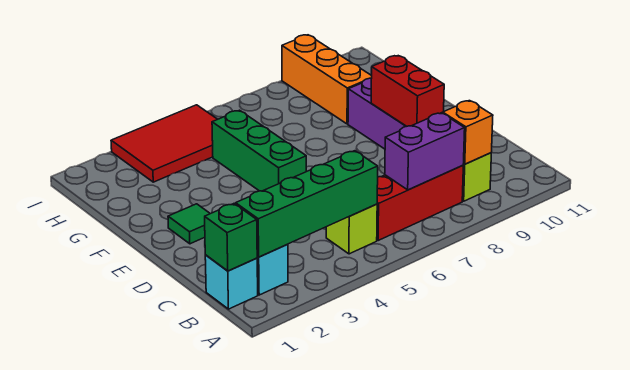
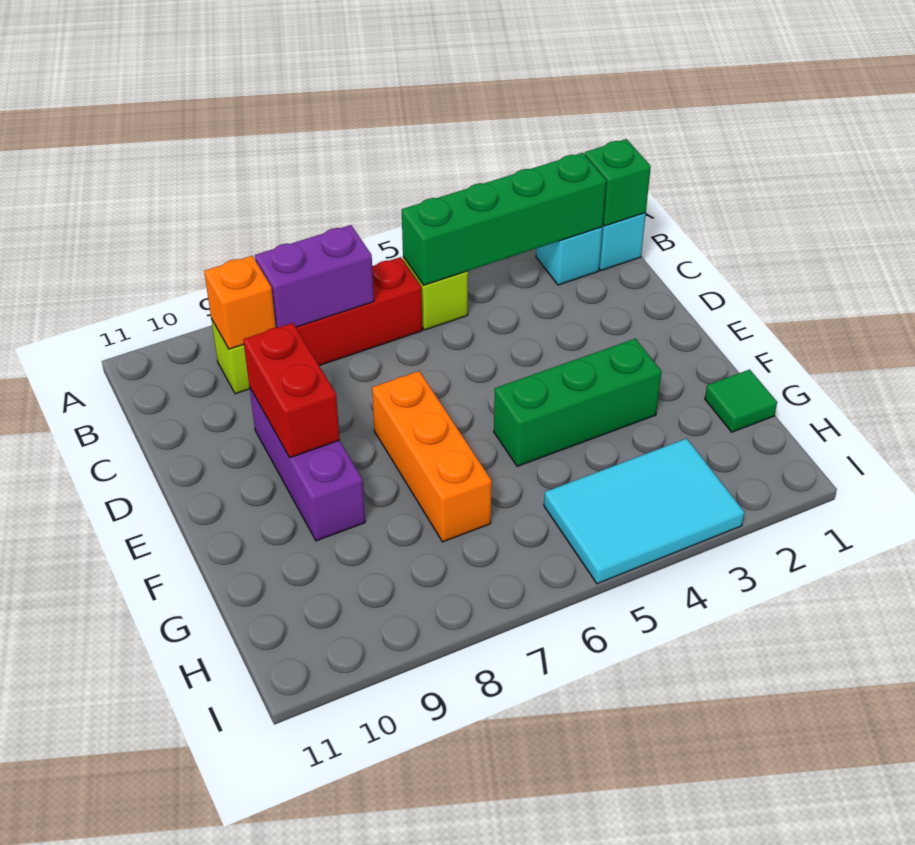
green tile E2 level 1 -> green tile G1 level 1
green brick E5:G5 level 1 -> green brick F3:F5 level 1
orange brick G9:I9 level 1 -> orange brick E7:G7 level 1
red tile H3:I5 level 1 -> cyan tile H3:I5 level 1

